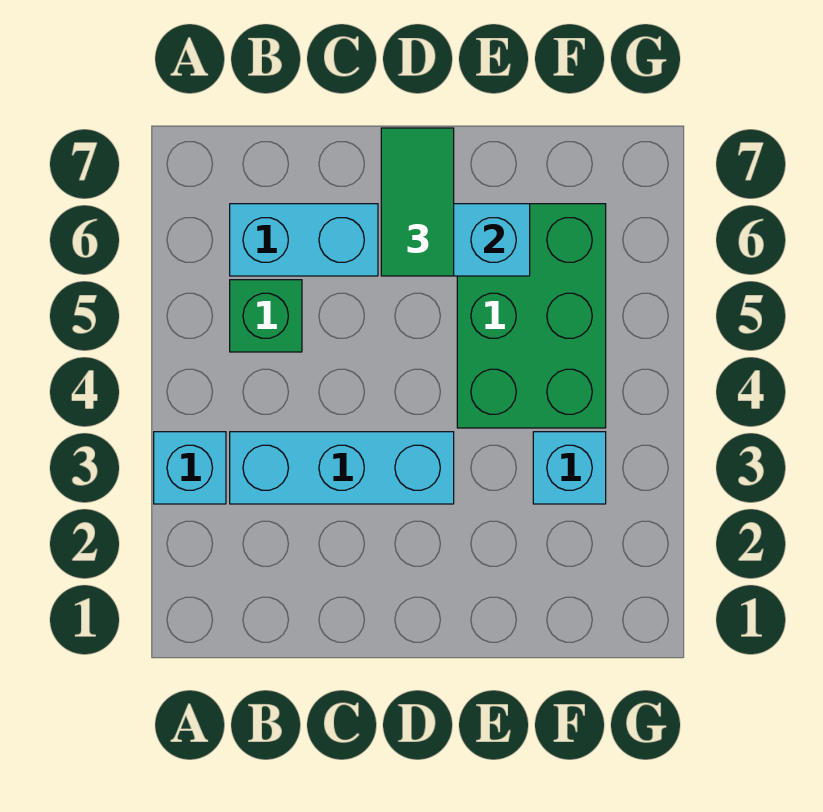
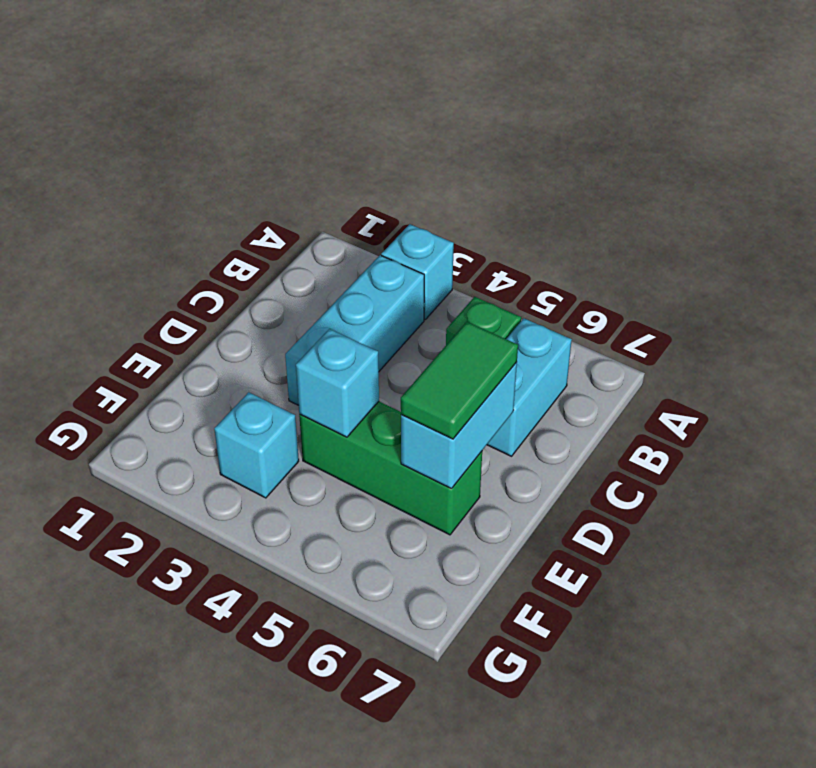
green tile D6:D7 level 3 -> green tile D6:E6 level 3
green brick E4:F6 level 1 -> green brick E4:E6 level 1
none -> cyan brick E4 level 2

